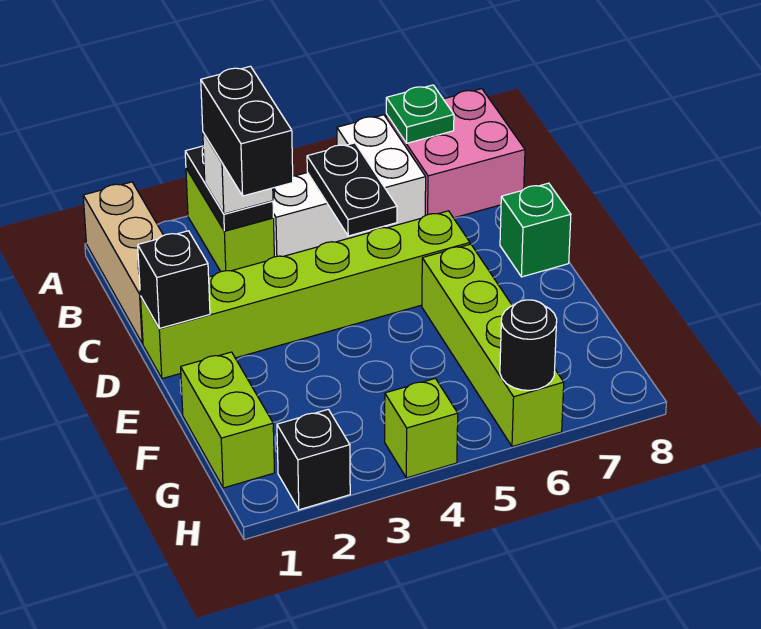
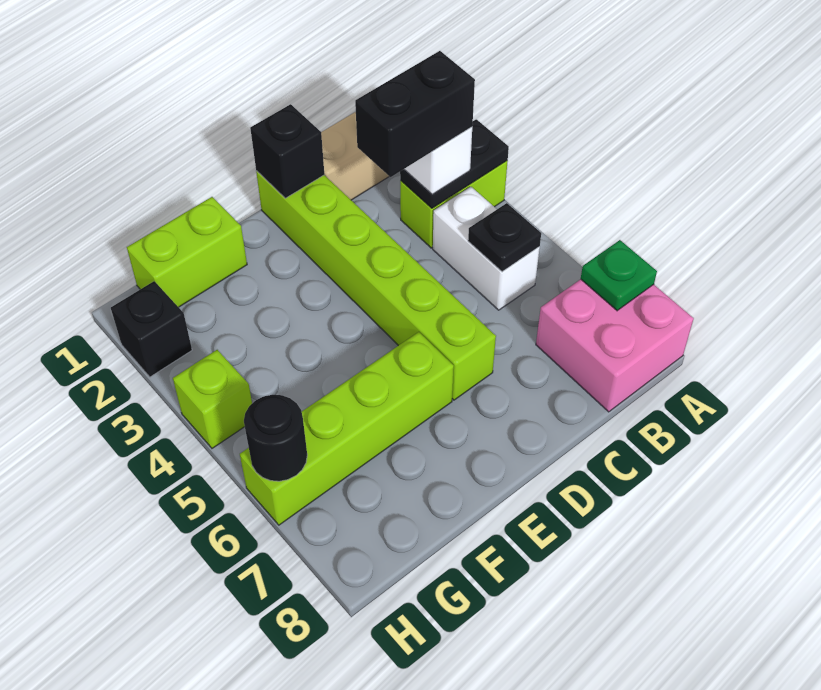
white brick A6:B6 level 1 -> none
black plate B5:C5 level 2 -> black plate B5 level 2
green brick D8 level 1 -> none

